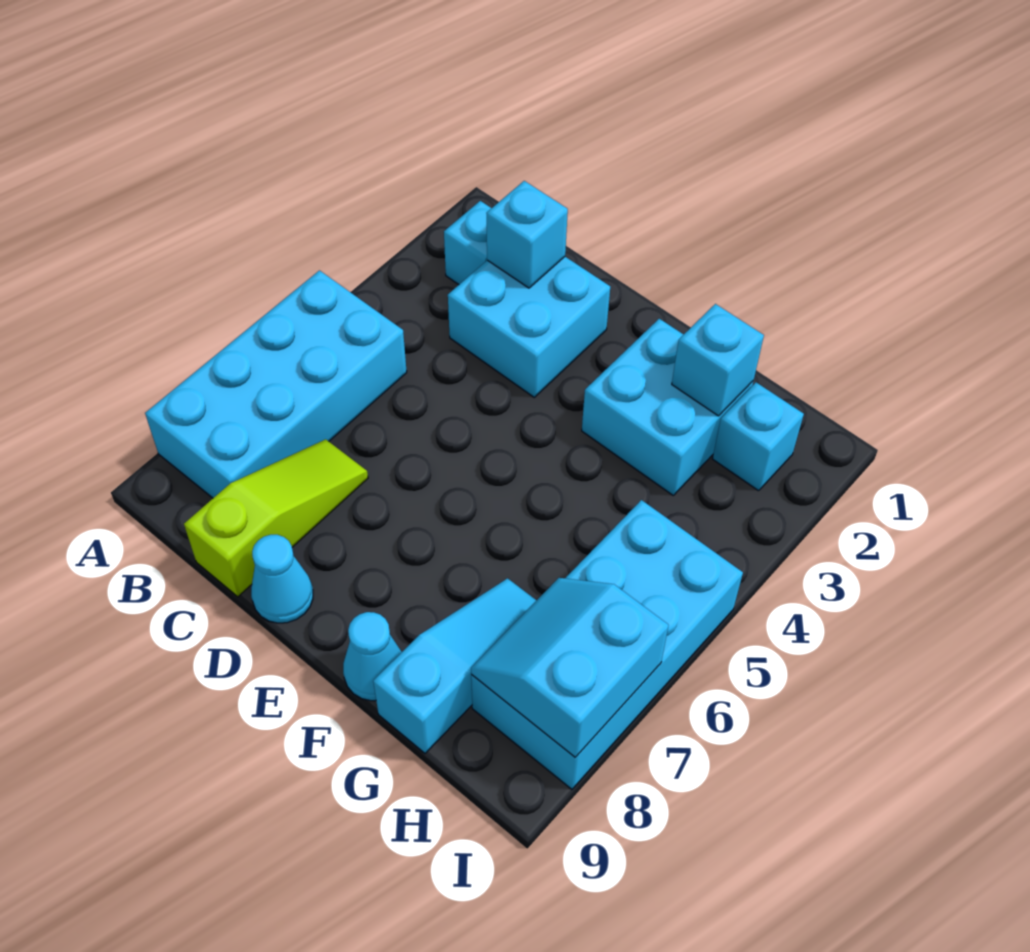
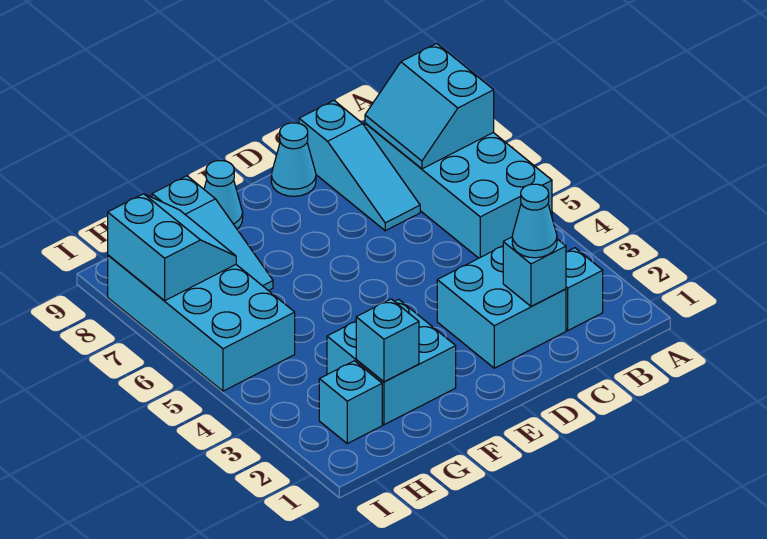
none -> cyan slope A7:B8 level 2 top A
none -> cyan cone C2 level 3
lime slope C7:C9 level 1 top 9 -> cyan slope C7:C9 level 1 top 9

